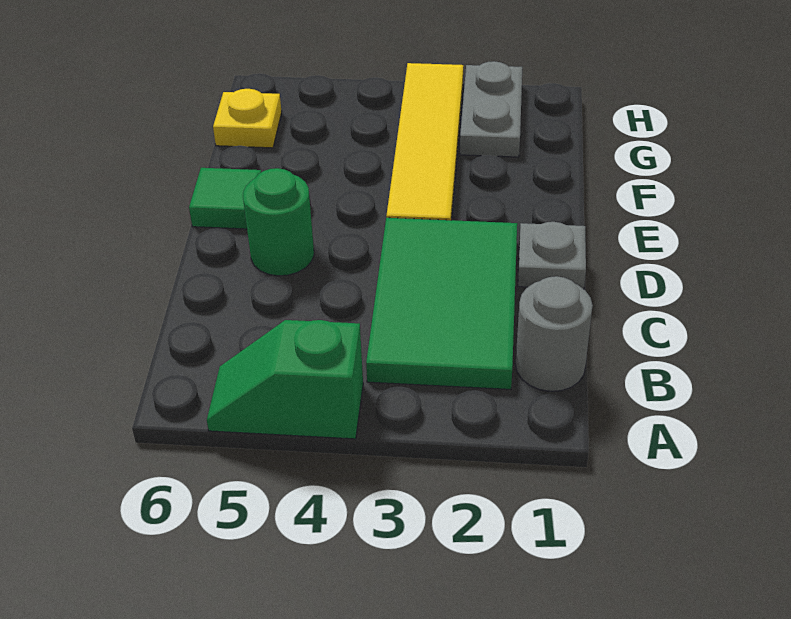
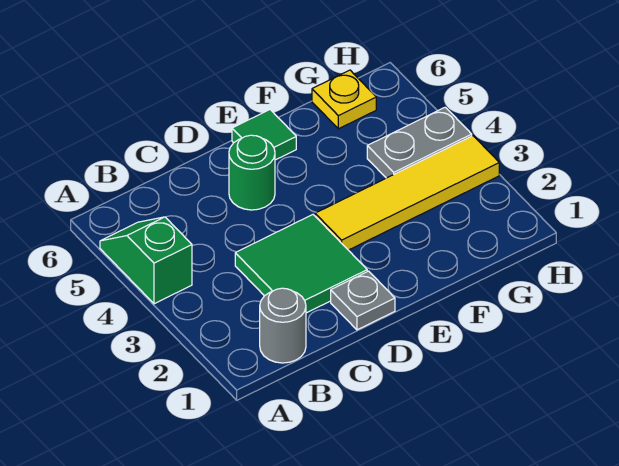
green tile B2:D3 level 1 -> green tile C2:D3 level 1
grey plate G2:H2 level 1 -> grey plate G4:H4 level 1

